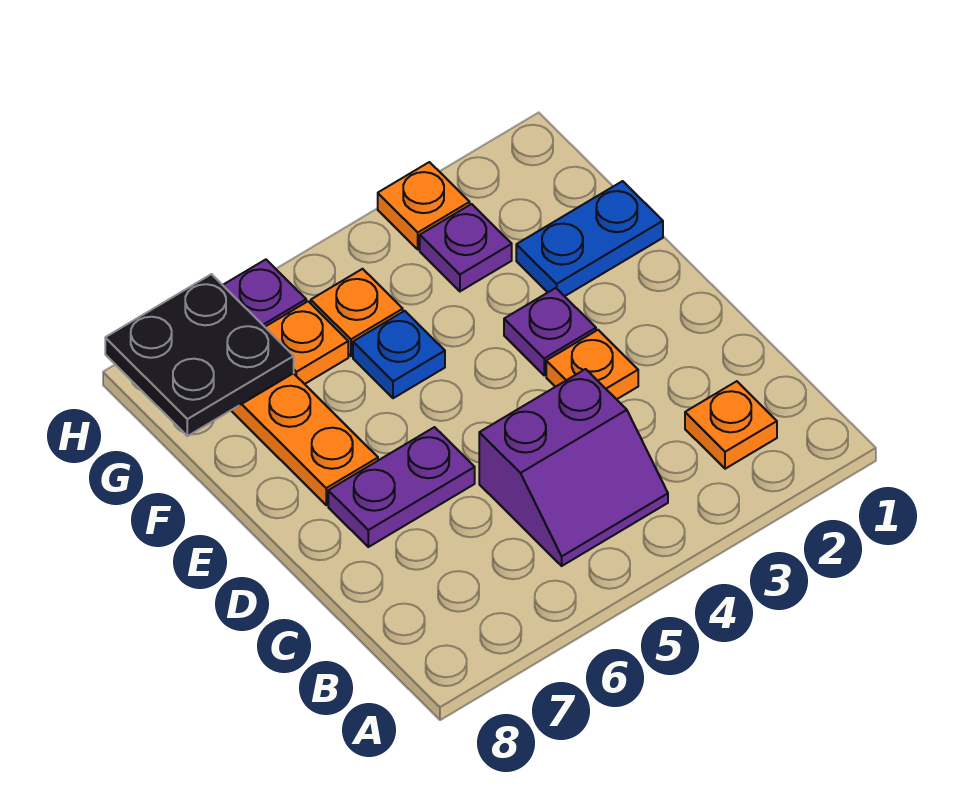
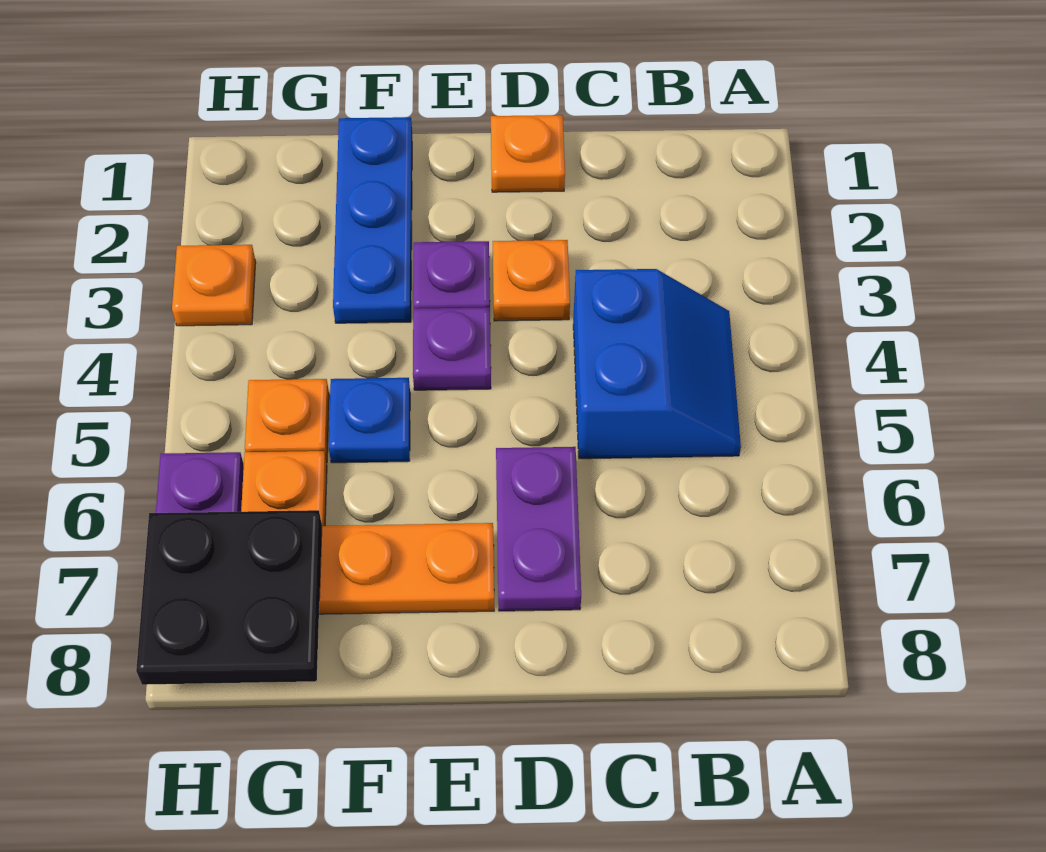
orange plate B2 level 1 -> orange plate D1 level 1
purple slope B4:C5 level 1 top C -> blue slope B4:C5 level 1 top C
blue plate F1:F2 level 1 -> blue plate F1:F3 level 1
purple plate G3 level 1 -> purple plate E4 level 1

